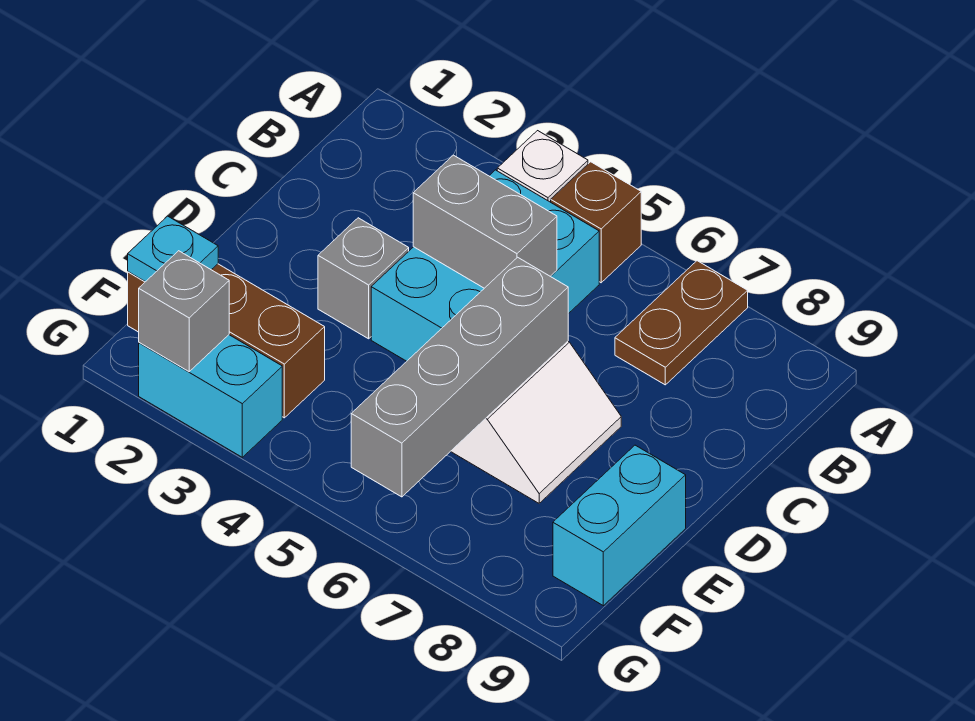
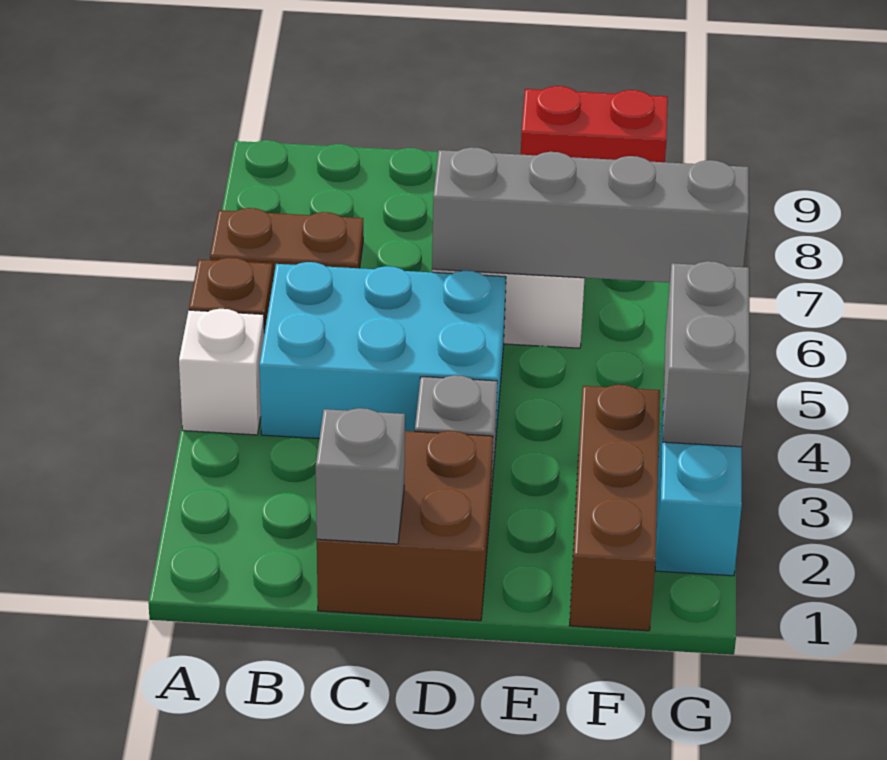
none -> brown brick C1:D2 level 1
grey brick C4:C5 level 2 -> grey brick G3:G4 level 2
cyan brick E9:F9 level 1 -> red brick E9:F9 level 1
cyan plate F1 level 2 -> none
grey brick G2 level 2 -> grey brick C1 level 2

